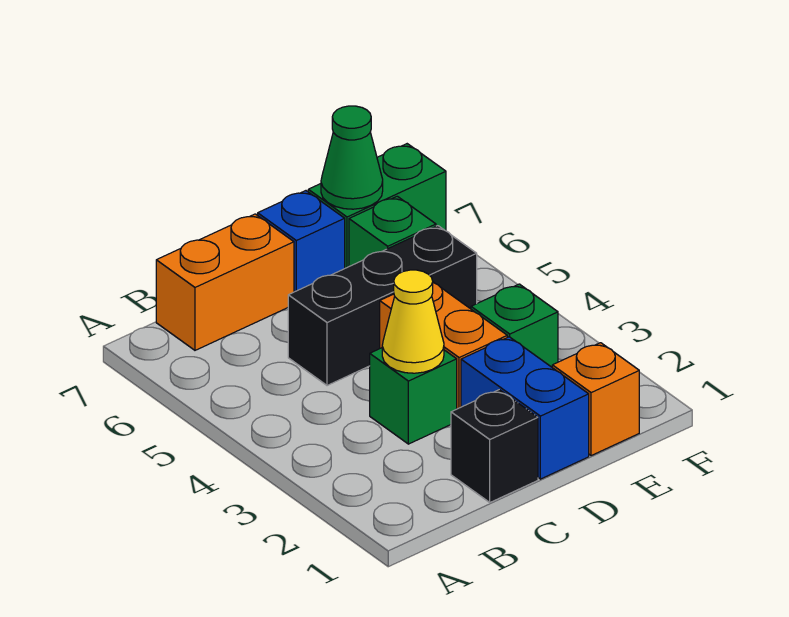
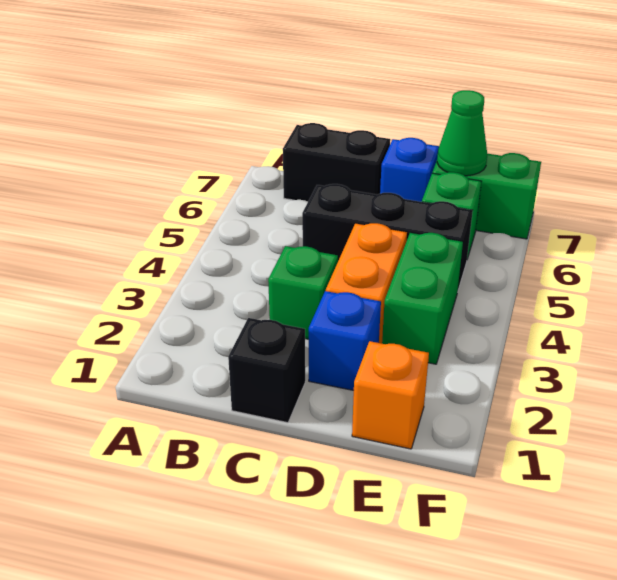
orange brick B7:C7 level 1 -> black brick B7:C7 level 1
yellow cone C3 level 2 -> none
blue brick D1:D2 level 1 -> blue brick D2 level 1
green brick E3 level 1 -> green brick E3:E4 level 1

